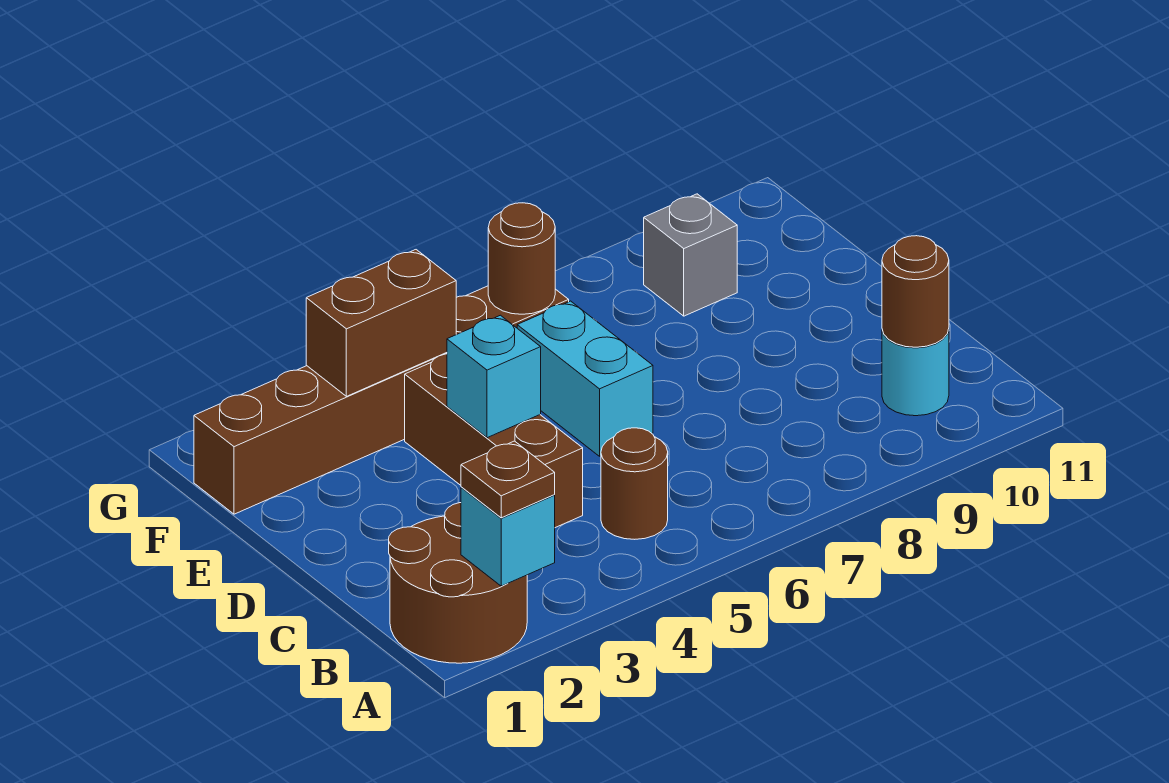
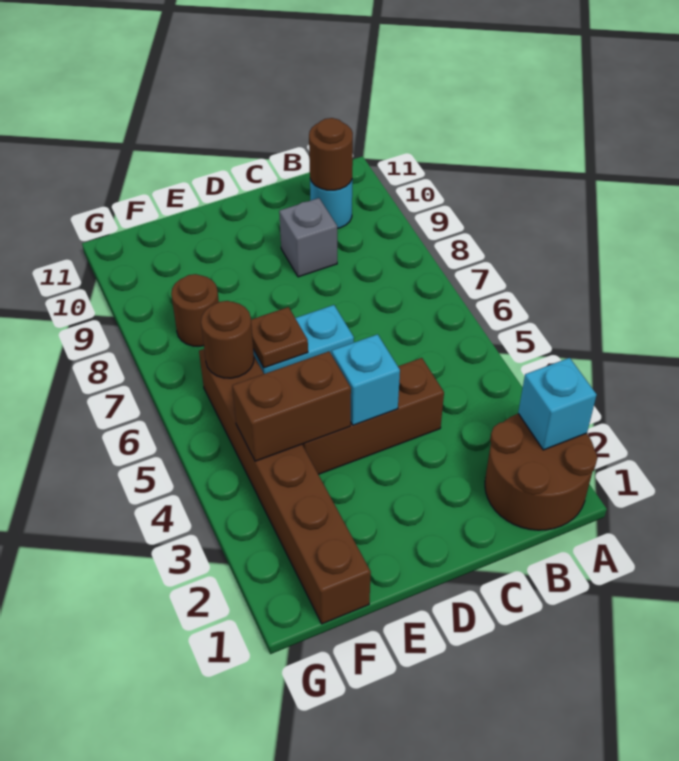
brown plate A2 level 3 -> brown plate E6 level 2
brown round brick B5 level 1 -> brown round brick F8 level 1
brown brick F3:F4 level 2 -> brown brick E4:F4 level 2
grey brick F9 level 1 -> grey brick C9 level 1

